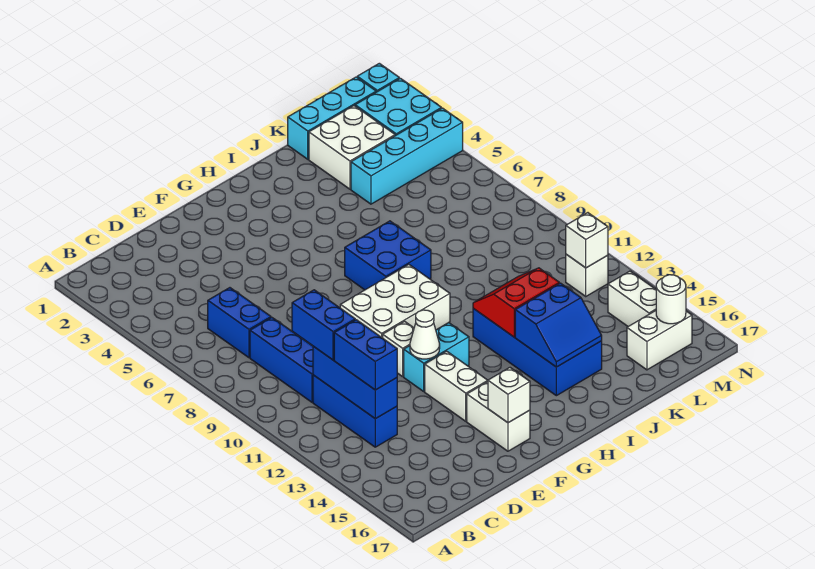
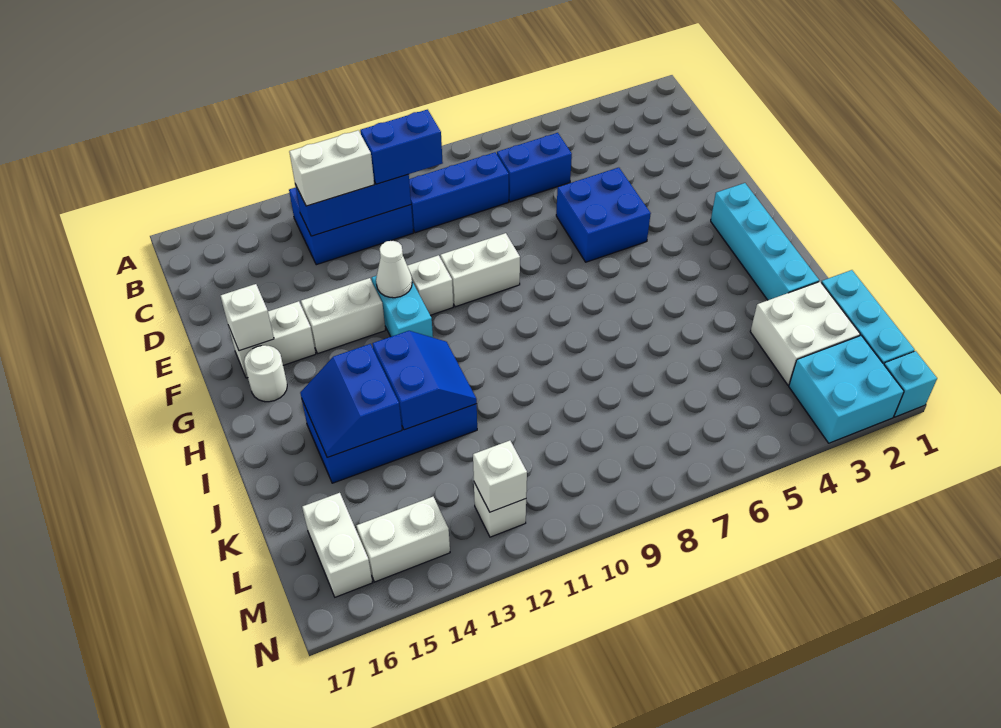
blue brick C11:C13 level 1 -> blue brick B11:C13 level 1
blue brick C12:C13 level 3 -> white brick C12:C13 level 3
white brick F9:H10 level 1 -> white brick F9:F10 level 1
blue brick H7:I8 level 1 -> blue brick E5:F6 level 1
red slope I12:J13 level 2 top 13 -> blue slope I12:J13 level 2 top 13
cyan brick K4:N4 level 1 -> cyan brick G2:J2 level 1
white round brick M16 level 2 -> white round brick G16 level 1

